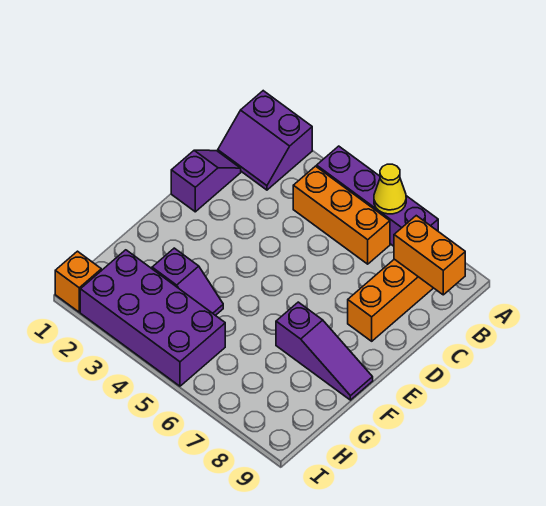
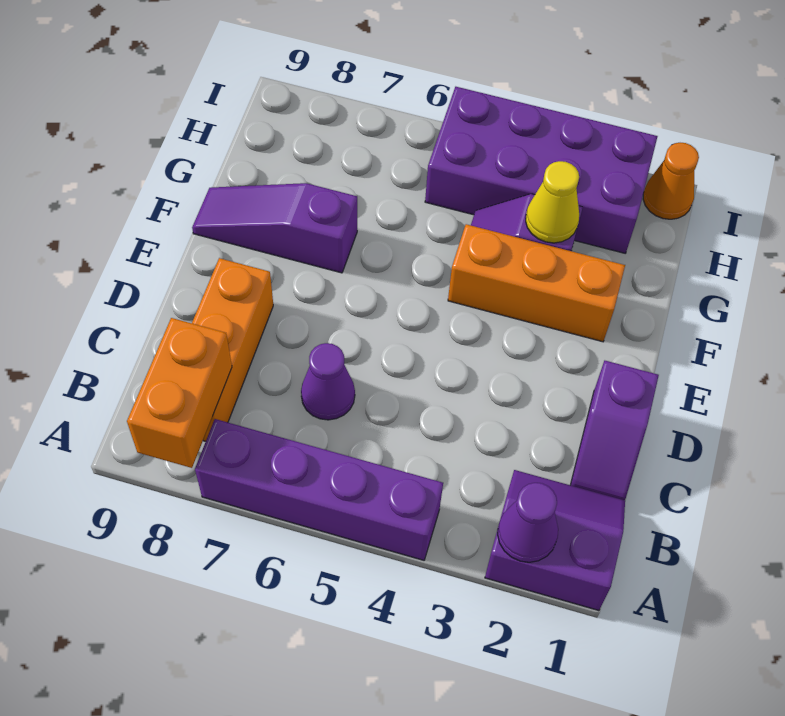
none -> purple cone A2 level 2
yellow cone A6 level 2 -> yellow cone G3 level 2
orange brick B4:B6 level 1 -> orange brick F2:F4 level 1
orange brick B8:B9 level 2 -> orange brick A8:B8 level 2
none -> purple cone C6 level 1
orange brick I1 level 1 -> orange cone I1 level 1

